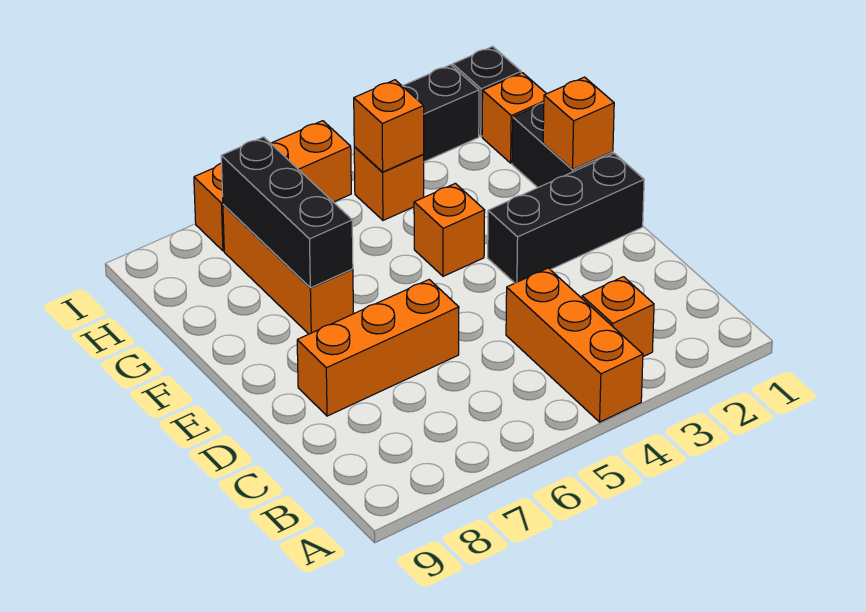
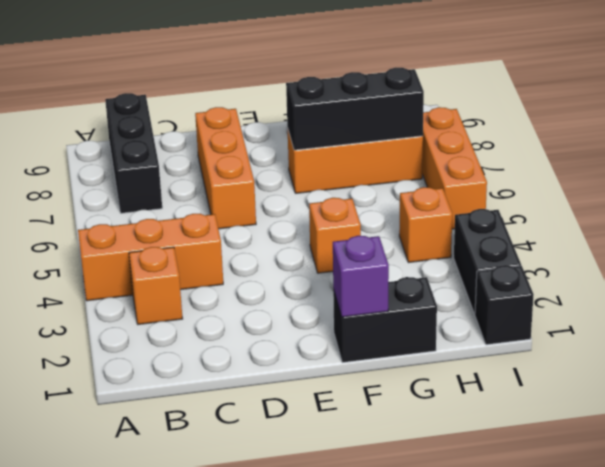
black brick E1:E3 level 1 -> black brick B7:B9 level 1
orange brick F1 level 2 -> purple brick F1 level 2
orange brick H1 level 1 -> none
orange brick H4 level 2 -> none

